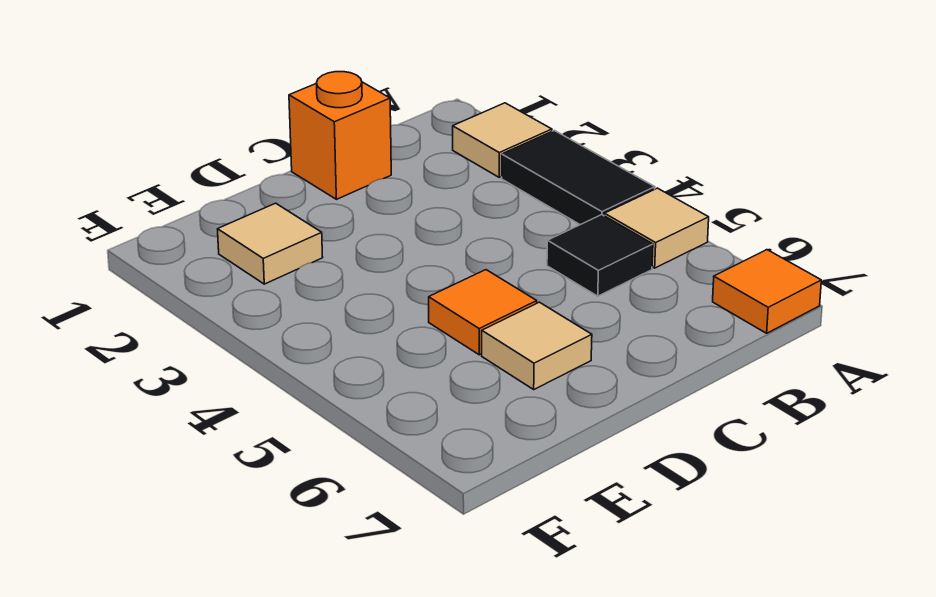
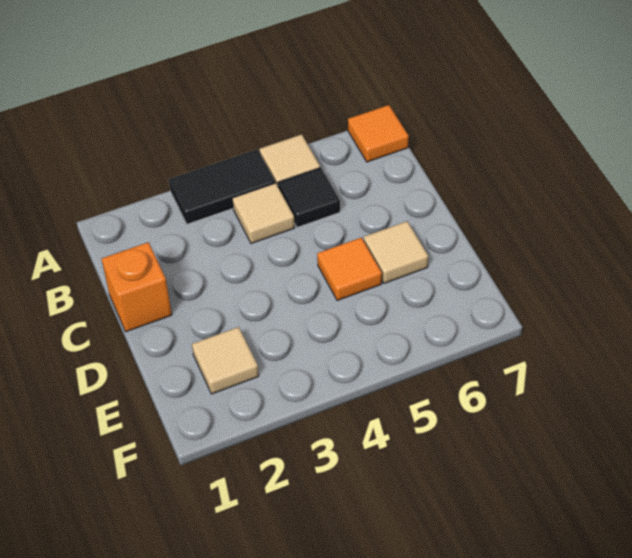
tan tile A2 level 1 -> tan tile B4 level 1

